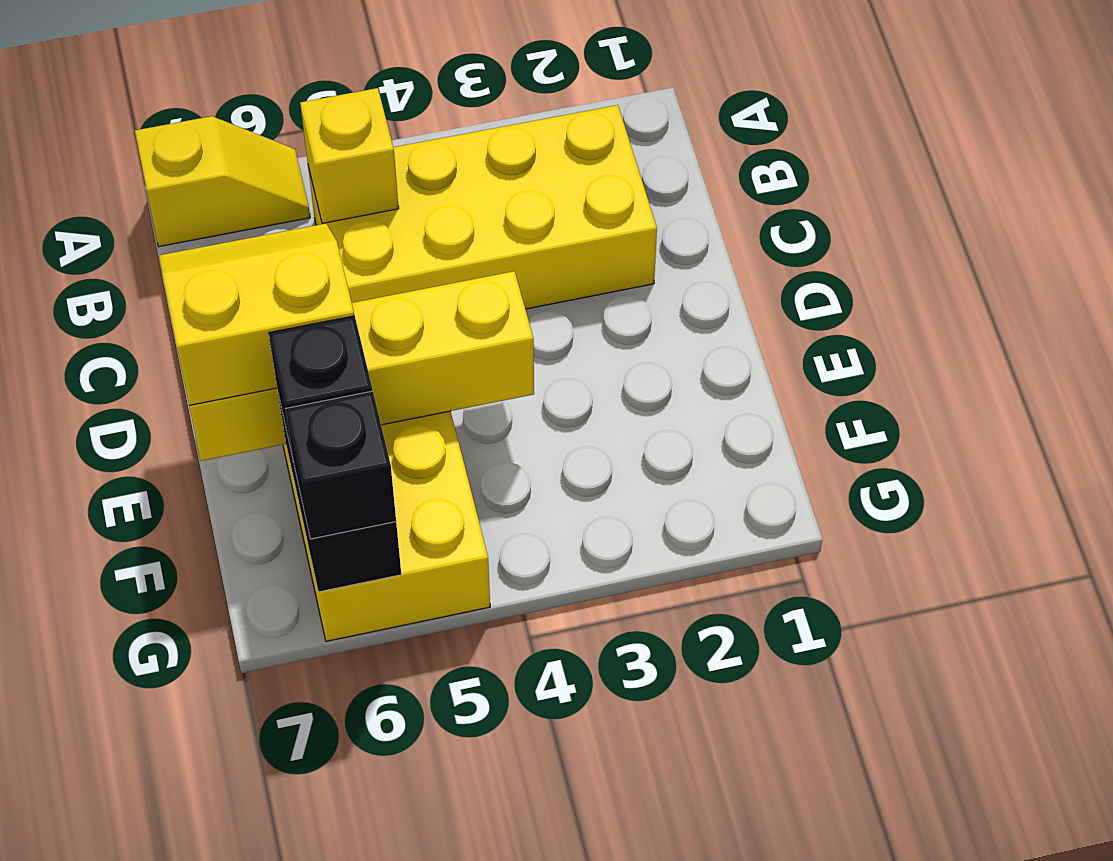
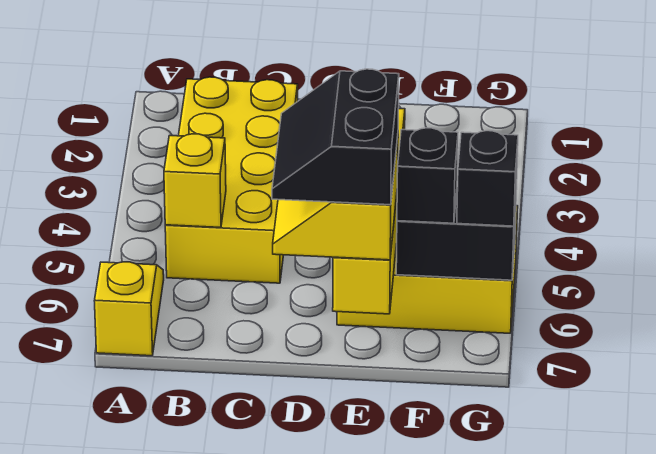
none -> black slope D6:E7 level 4 top E

